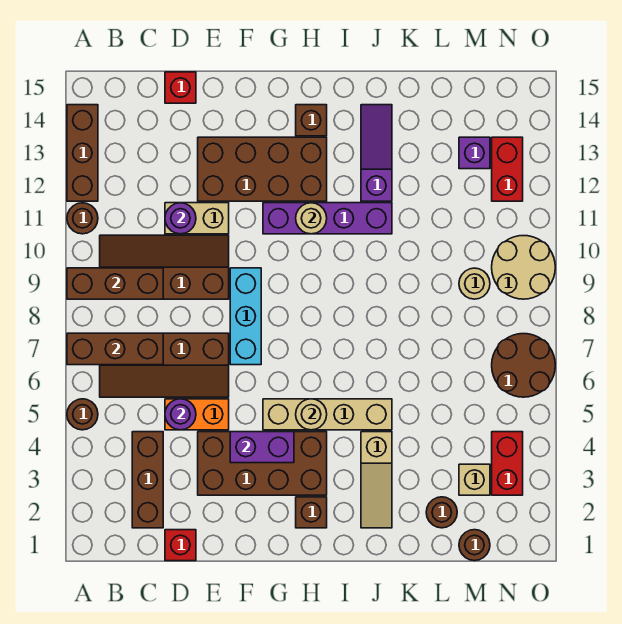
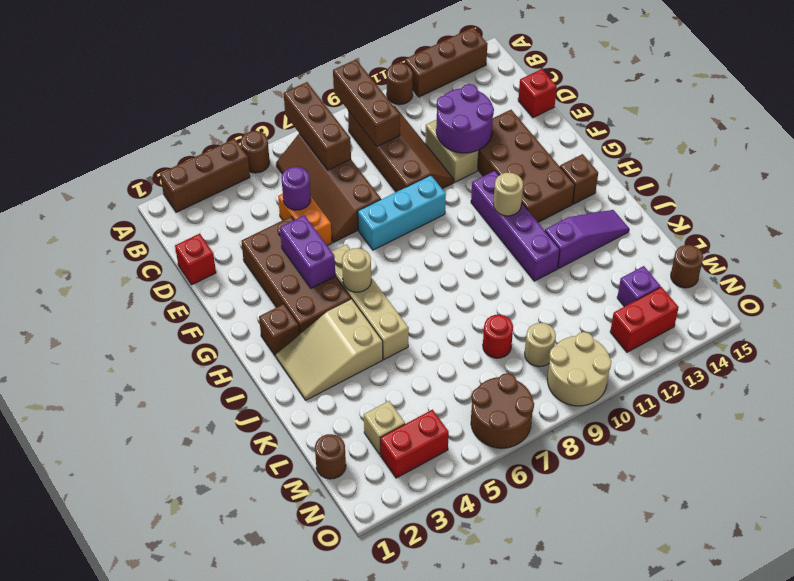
brown brick C2:C4 level 1 -> brown brick A2:A4 level 1
purple round brick D11 level 2 -> purple round brick D11:E12 level 2
tan slope J2:J4 level 1 top 4 -> tan slope I2:J4 level 1 top 4
brown round brick L2 level 1 -> brown round brick M15 level 1
none -> red round brick L8 level 1

